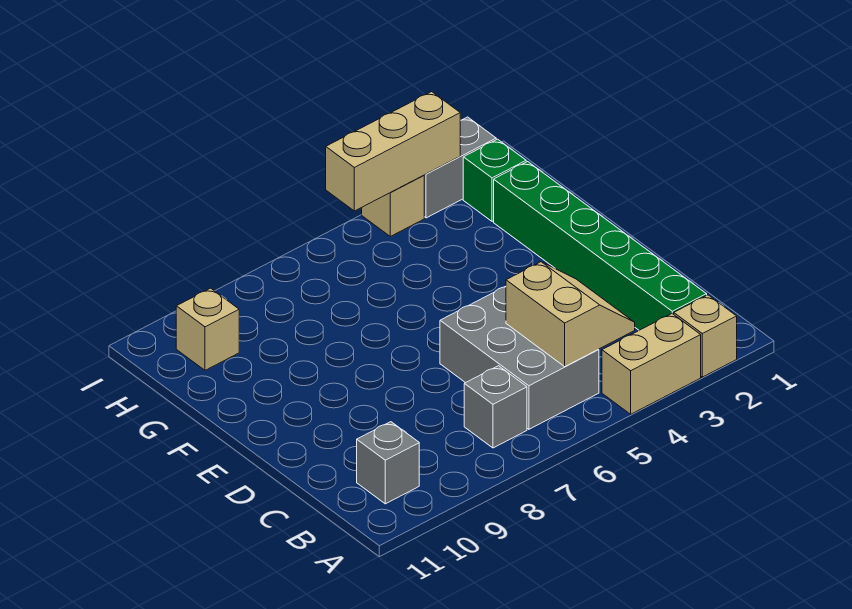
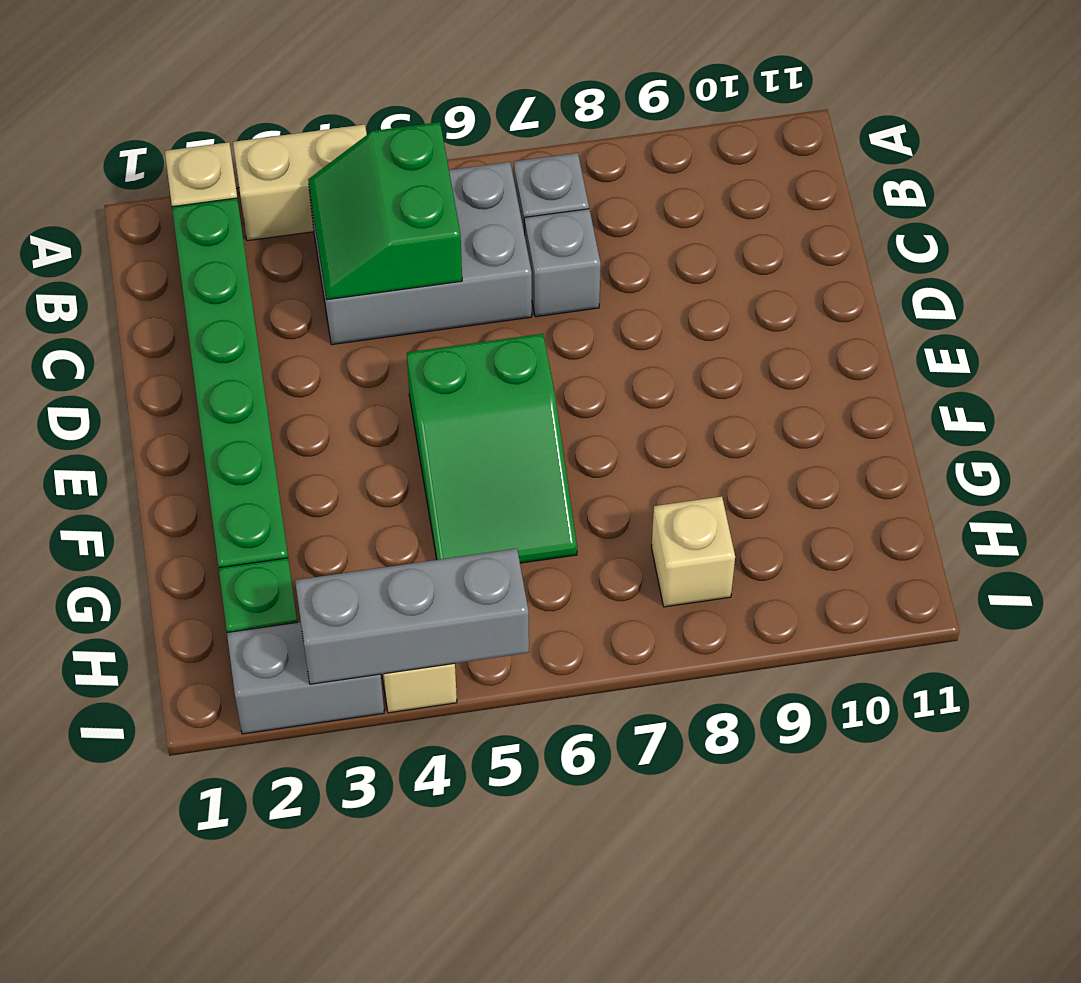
tan slope B4:C5 level 2 top 5 -> green slope B4:C5 level 2 top 5
grey brick B5:D6 level 1 -> grey brick B4:C6 level 1
grey brick B10 level 1 -> grey brick C7 level 1
none -> green slope E5:G6 level 1 top E
tan brick H10 level 1 -> tan brick H8 level 1
tan brick I3:I5 level 2 -> grey brick I3:I5 level 2

